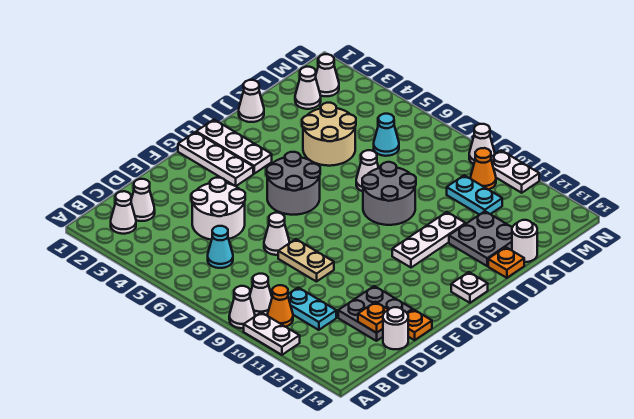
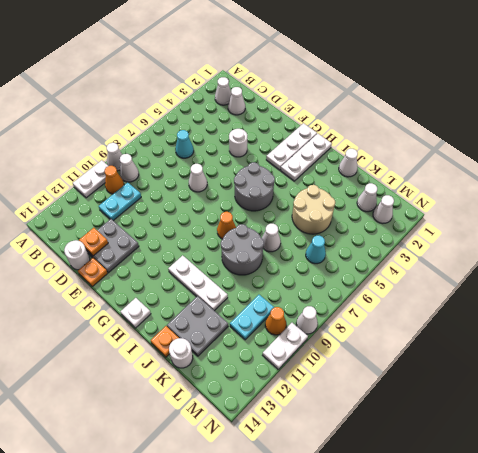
white round brick D4:E5 level 1 -> white round brick E4 level 1
tan plate E8:E9 level 1 -> none
none -> orange cone H8 level 1

